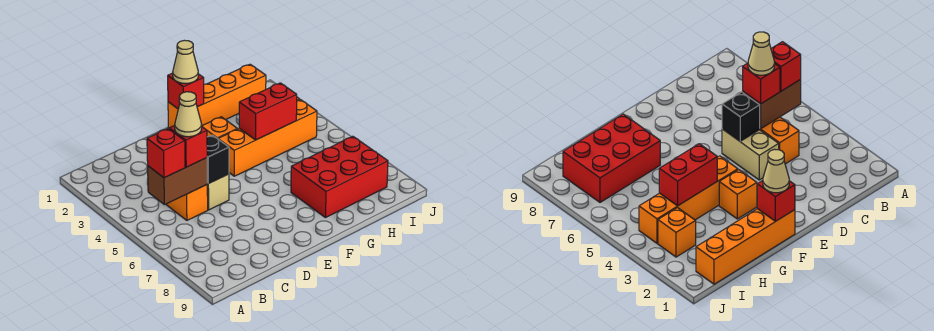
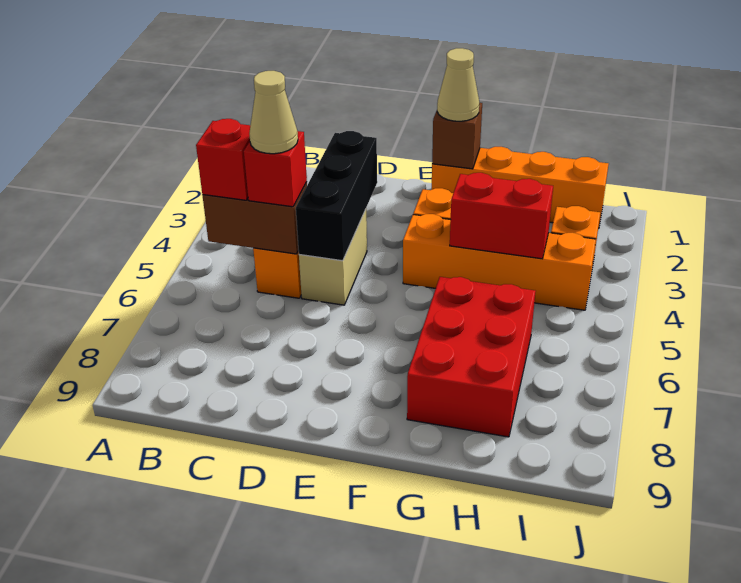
black brick D5 level 2 -> black brick D3:D5 level 2
red brick F1 level 2 -> brown brick F1 level 2
red brick G7:I8 level 1 -> red brick G6:H8 level 1

